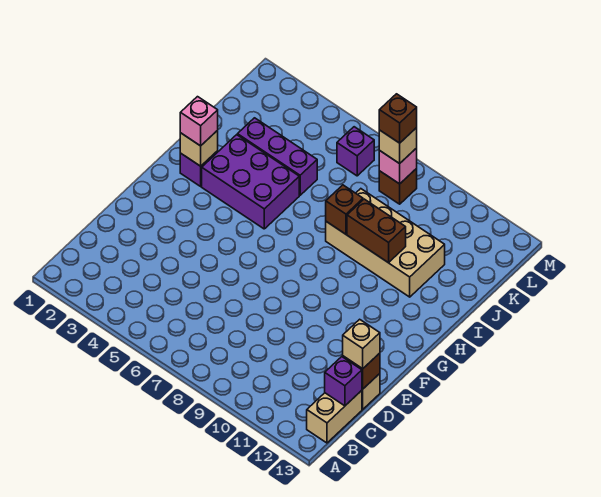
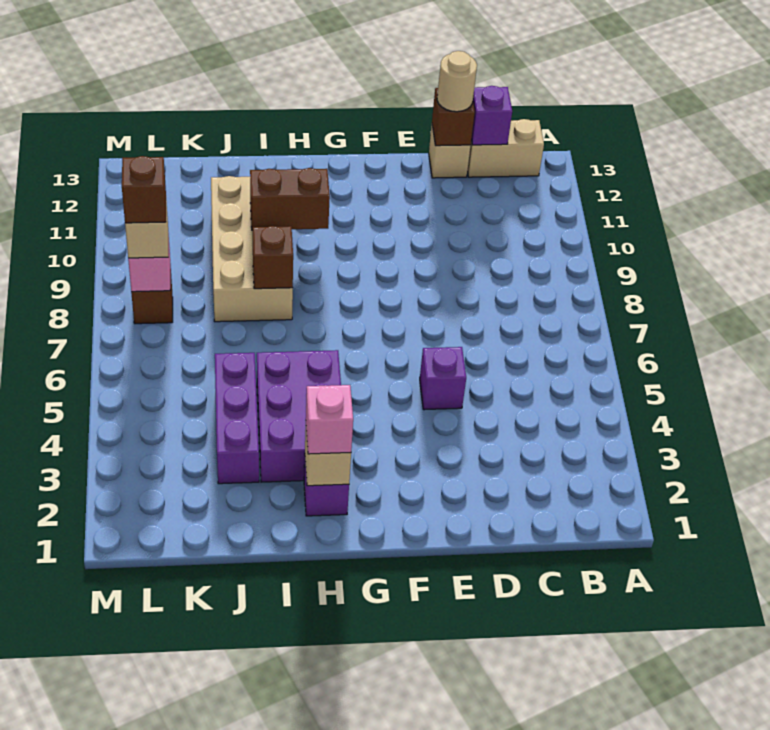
tan brick D13 level 3 -> tan round brick D13 level 3
brown brick I9:I10 level 2 -> brown brick H10:I10 level 2
purple brick L6 level 1 -> purple brick E5 level 1

